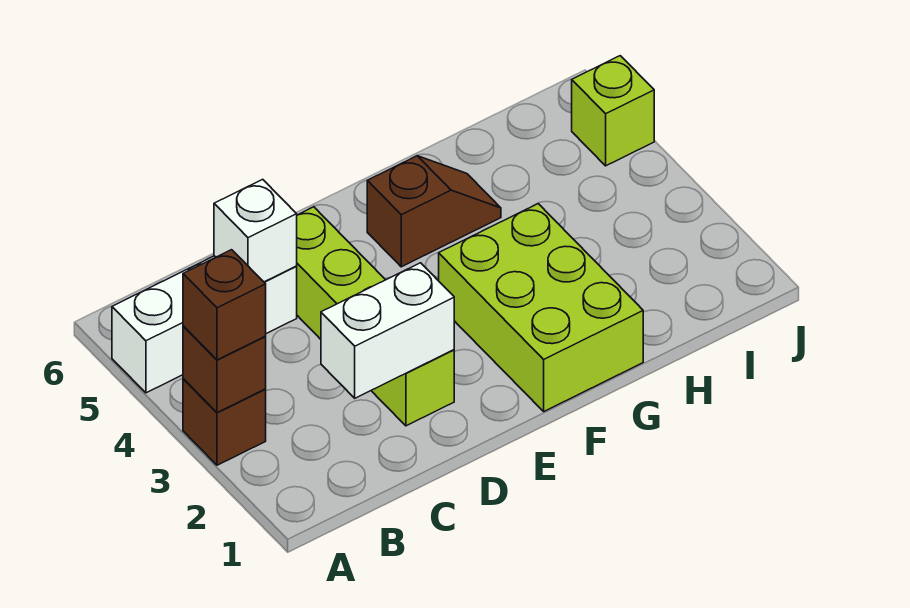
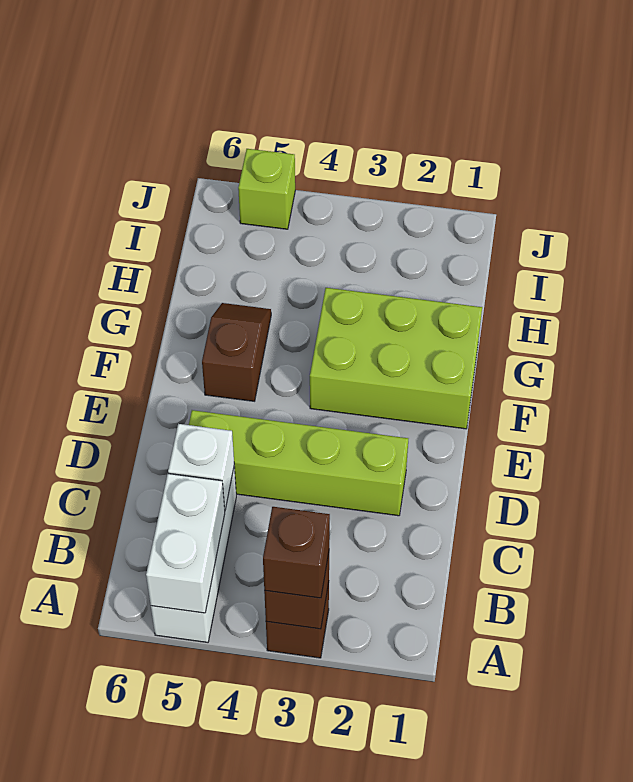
white brick C2:D2 level 2 -> white brick A5:B5 level 2

